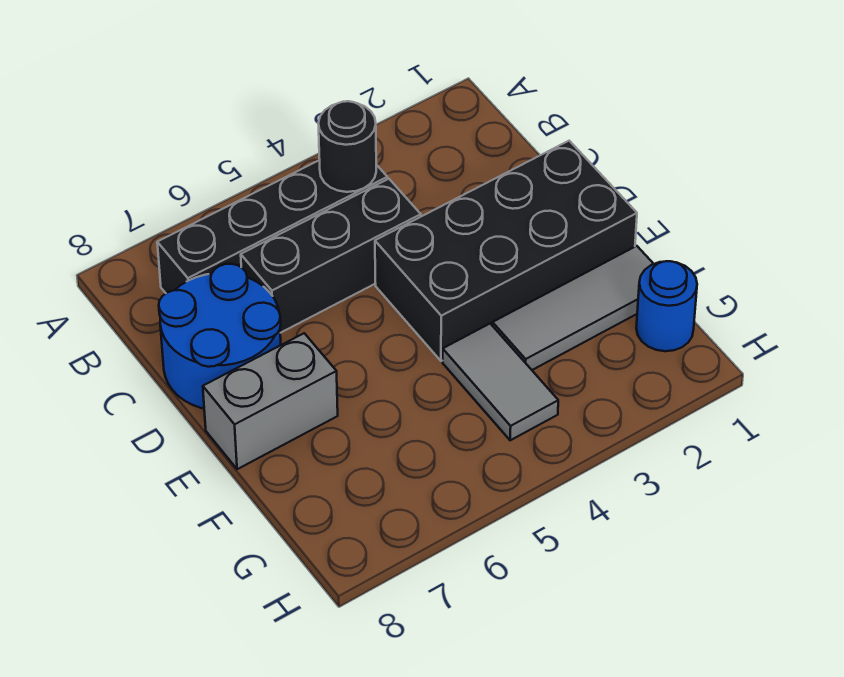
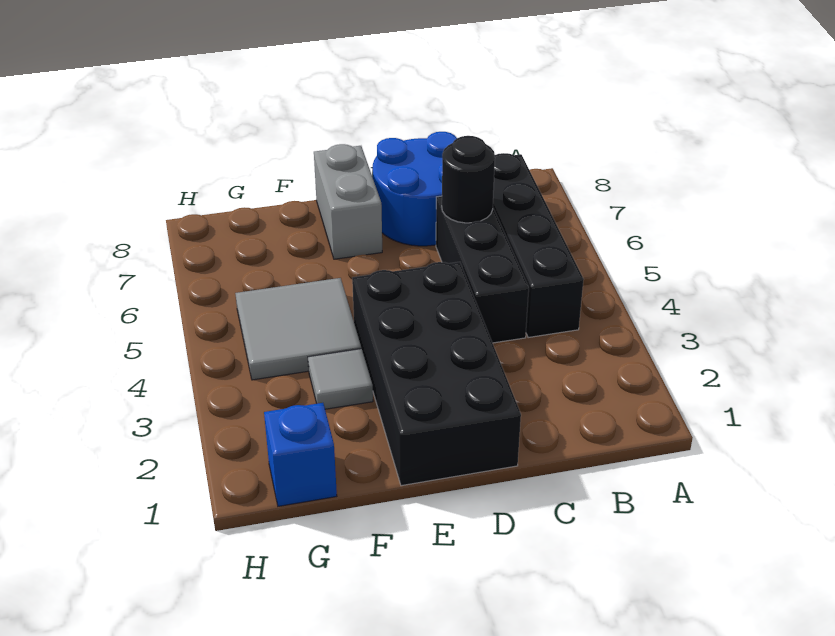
black round brick B4 level 2 -> black round brick C6 level 2
grey tile F1:F3 level 1 -> grey tile F3 level 1
grey tile F4:G4 level 1 -> grey tile F4:G5 level 1
blue round brick G1 level 1 -> blue brick G1 level 1

